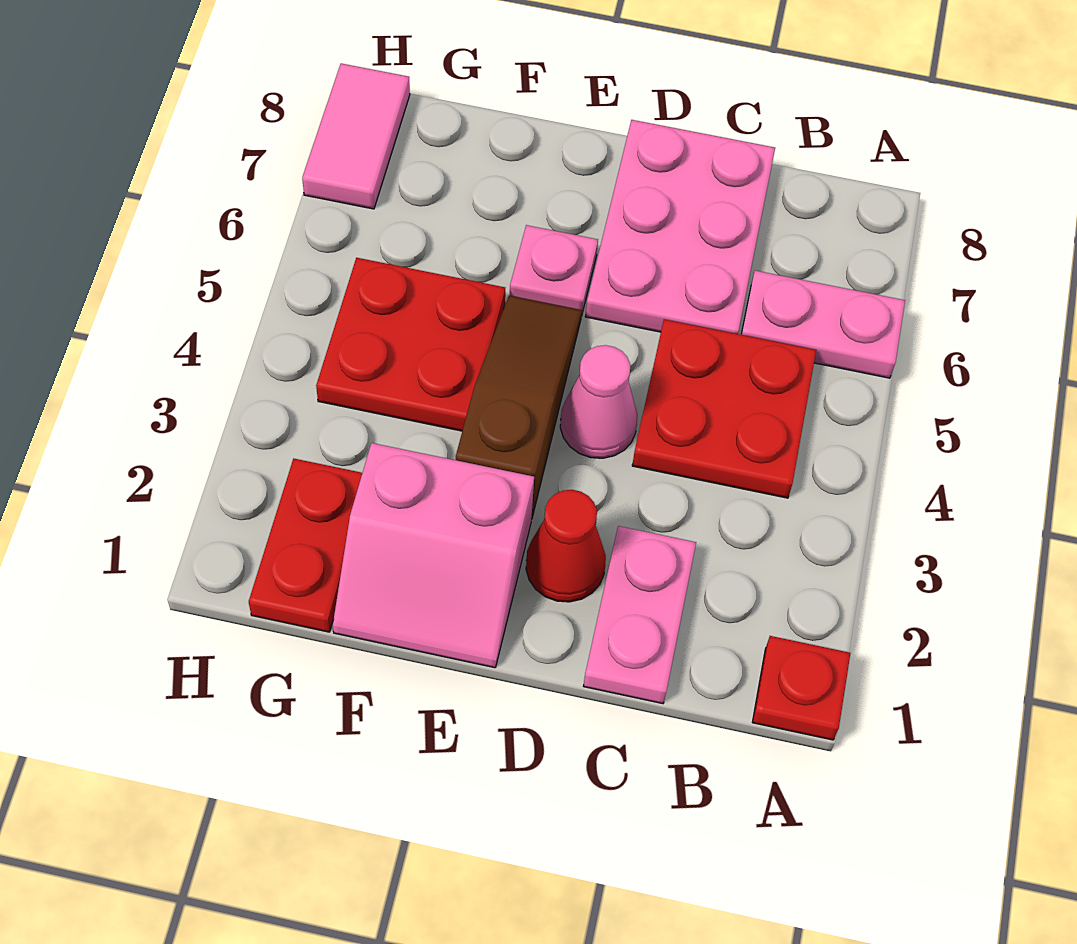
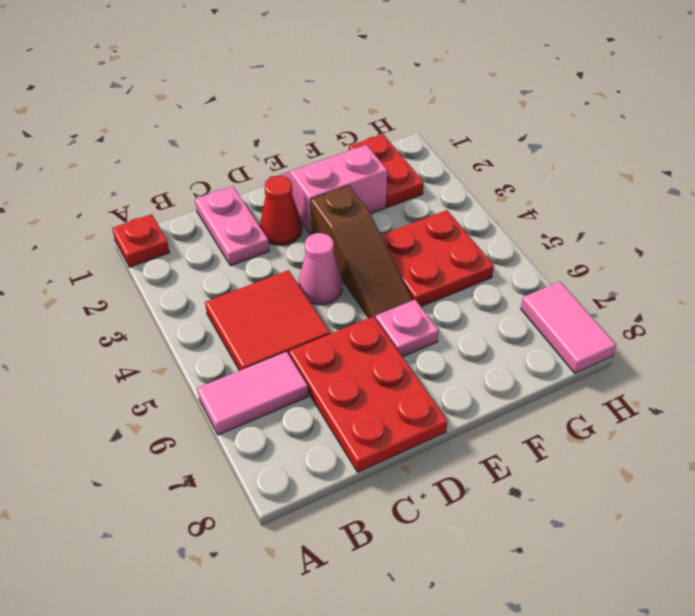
pink plate A6:B6 level 1 -> pink tile A6:B6 level 1
red plate B4:C5 level 1 -> red tile B4:C5 level 1
pink plate C6:D8 level 1 -> red plate C6:D8 level 1

